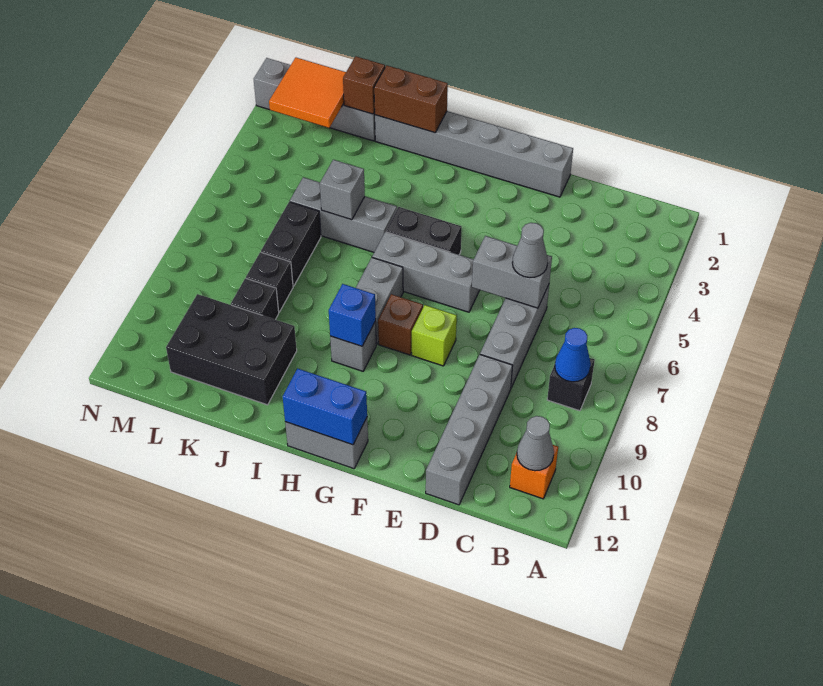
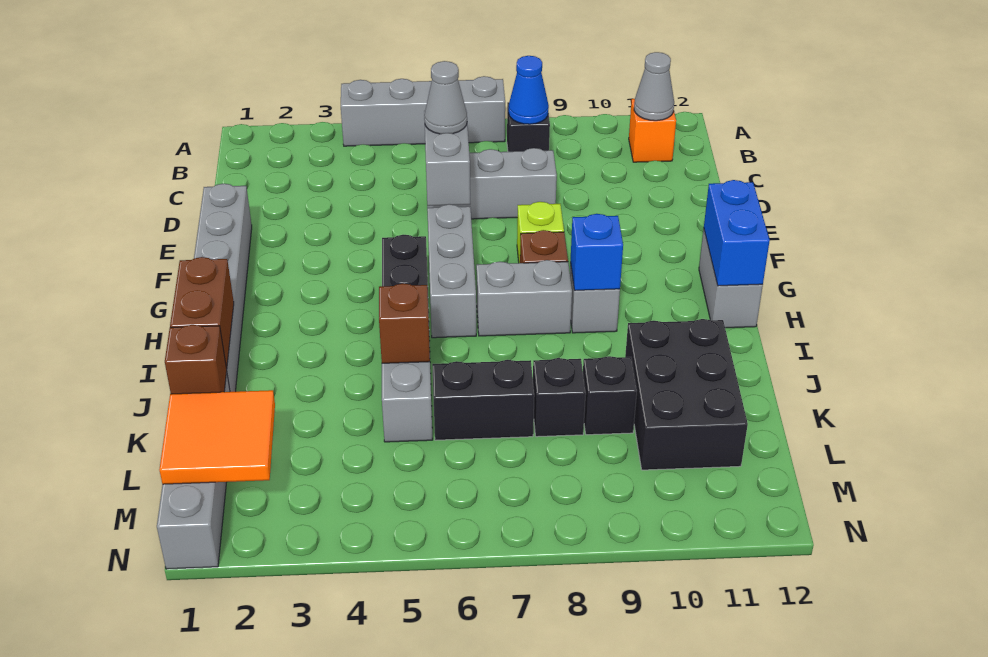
grey brick D9:D12 level 1 -> grey brick A4:A7 level 1
grey brick J5 level 2 -> brown brick J5 level 2

